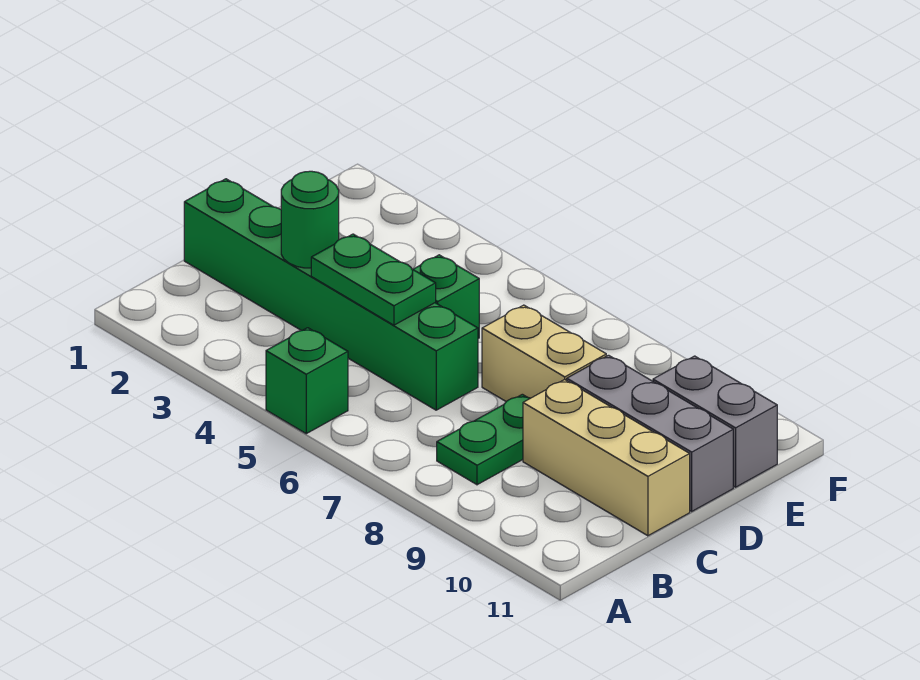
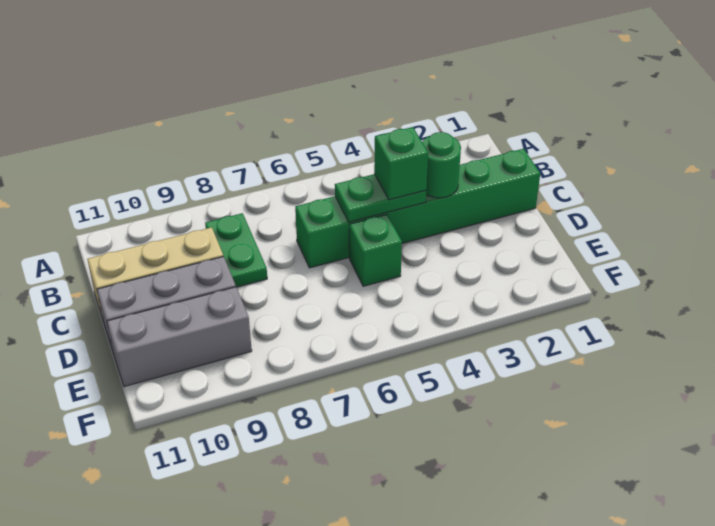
green brick A5 level 1 -> green brick C4 level 3
tan brick D7:D8 level 1 -> none
grey brick E10:E11 level 1 -> grey brick E9:E11 level 1

